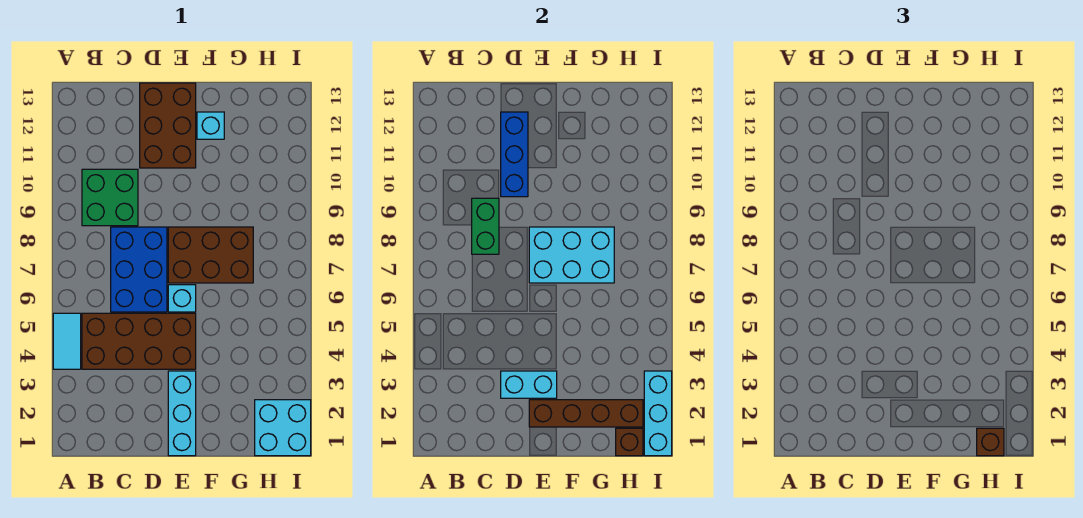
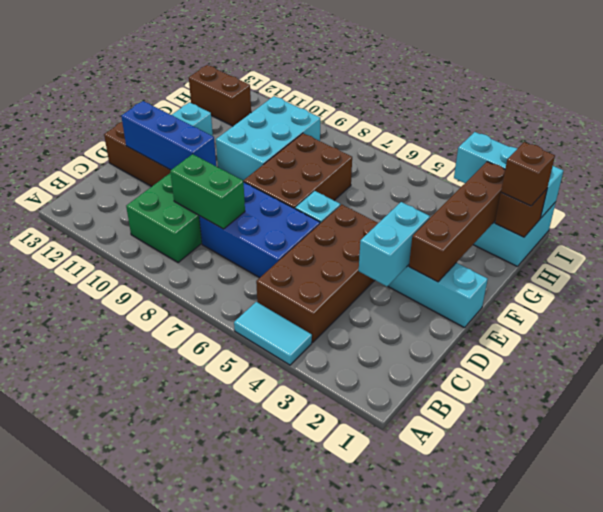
cyan brick E7:G8 level 2 -> cyan brick F9:H10 level 1
none -> brown brick H12:H13 level 1

